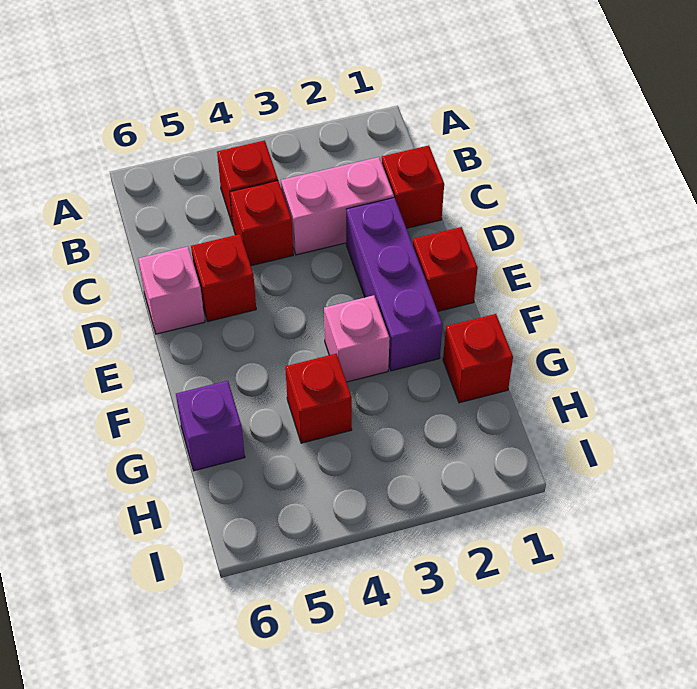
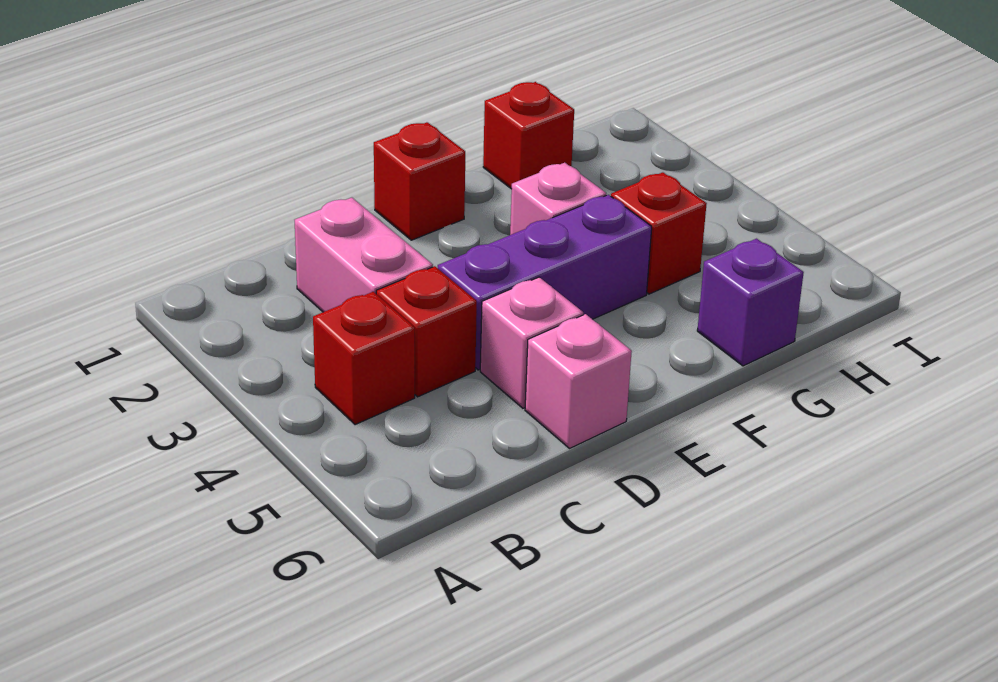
red brick C1 level 1 -> none
purple brick D2:F2 level 1 -> purple brick D4:F4 level 1
red brick D5 level 1 -> pink brick D5 level 1

